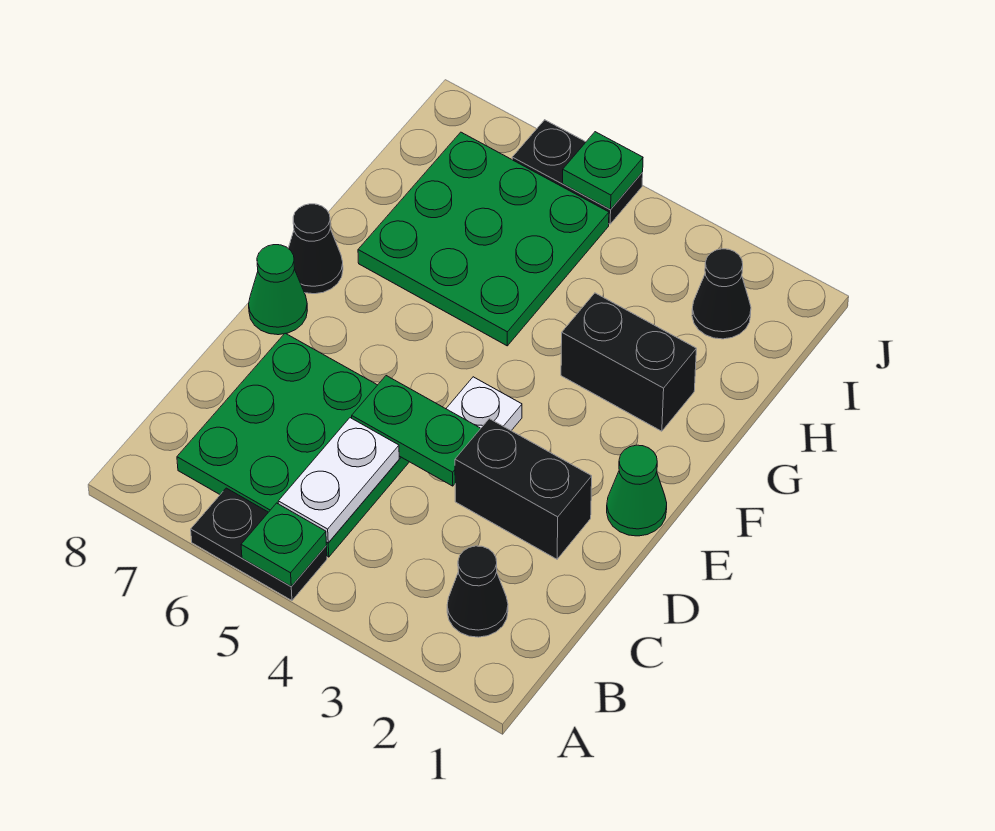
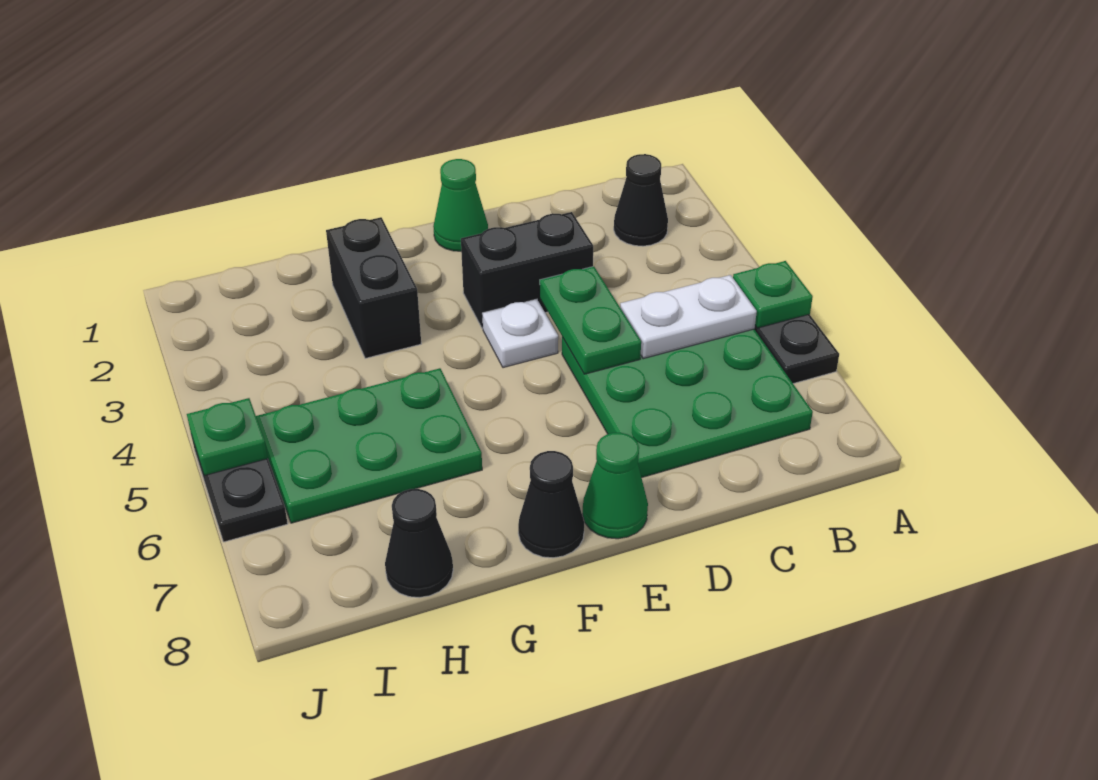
black brick D2:D3 level 1 -> black brick D3:E3 level 1
green plate G5:I7 level 1 -> green plate G5:I6 level 1
black cone I2 level 1 -> black cone H8 level 1

